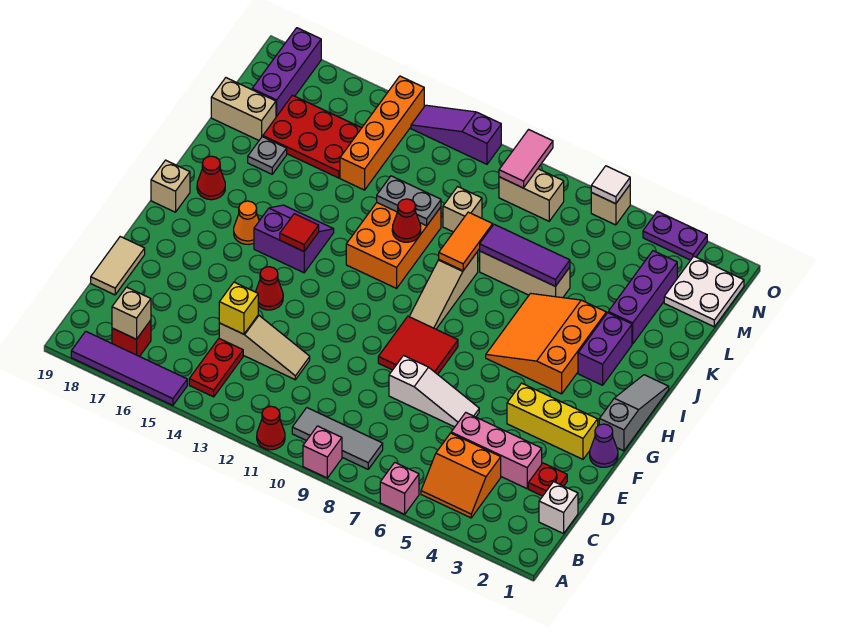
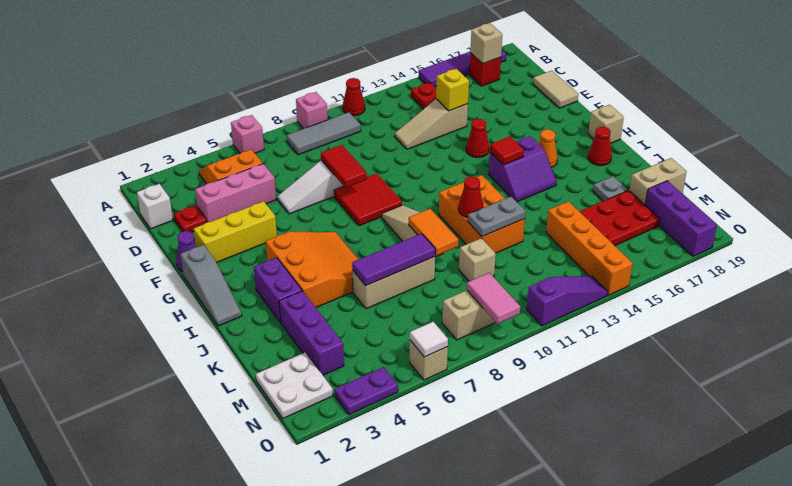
none -> red tile E8:F8 level 2

